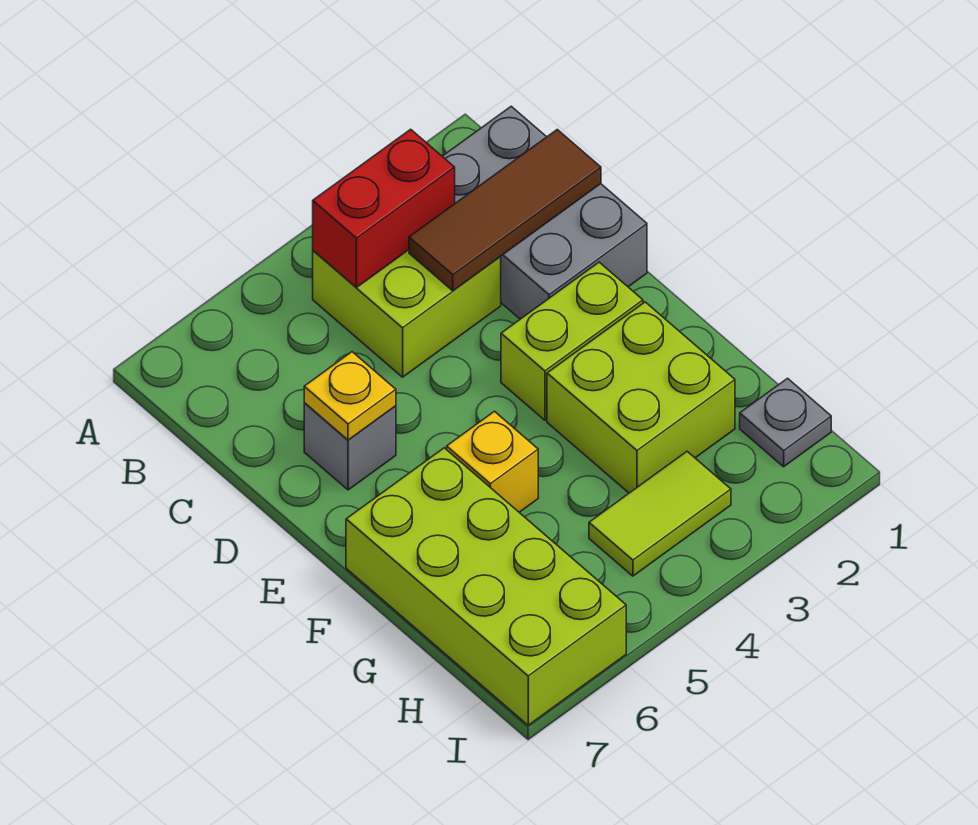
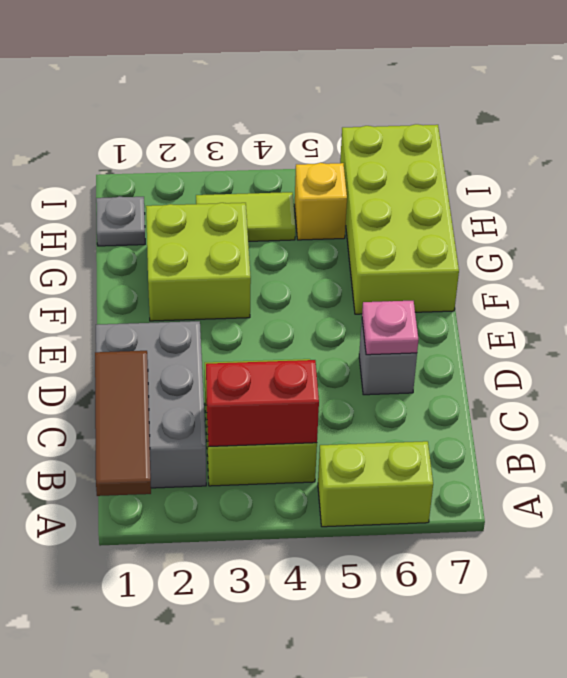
brown tile C1:C3 level 2 -> brown tile A1:C1 level 2
yellow plate D6 level 2 -> pink plate D6 level 2
lime brick E2:E3 level 1 -> lime brick A5:A6 level 1
yellow brick F5 level 1 -> yellow brick H5 level 1

